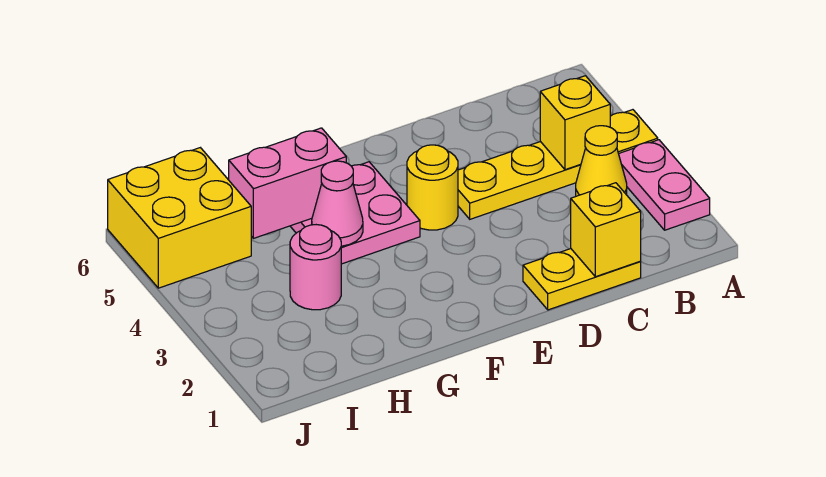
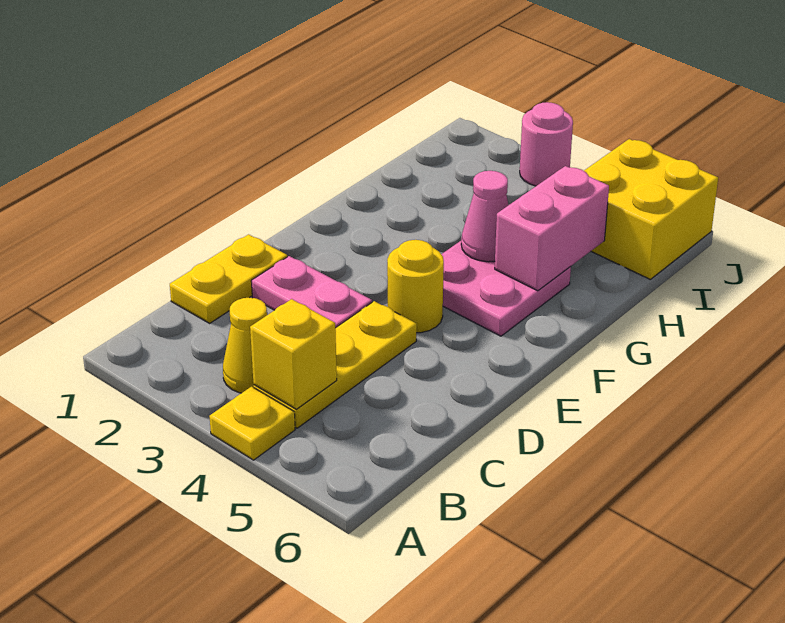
pink plate A2:A3 level 1 -> pink plate D2:D3 level 1
yellow brick C1 level 2 -> none
pink round brick H3 level 1 -> pink round brick J3 level 1

